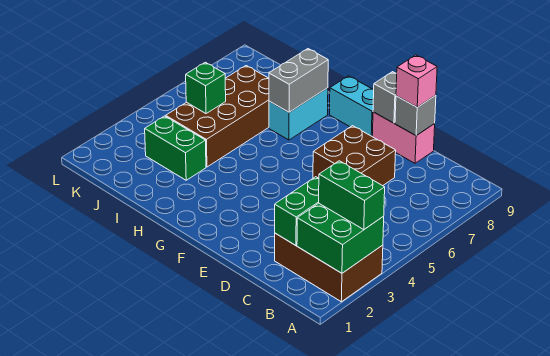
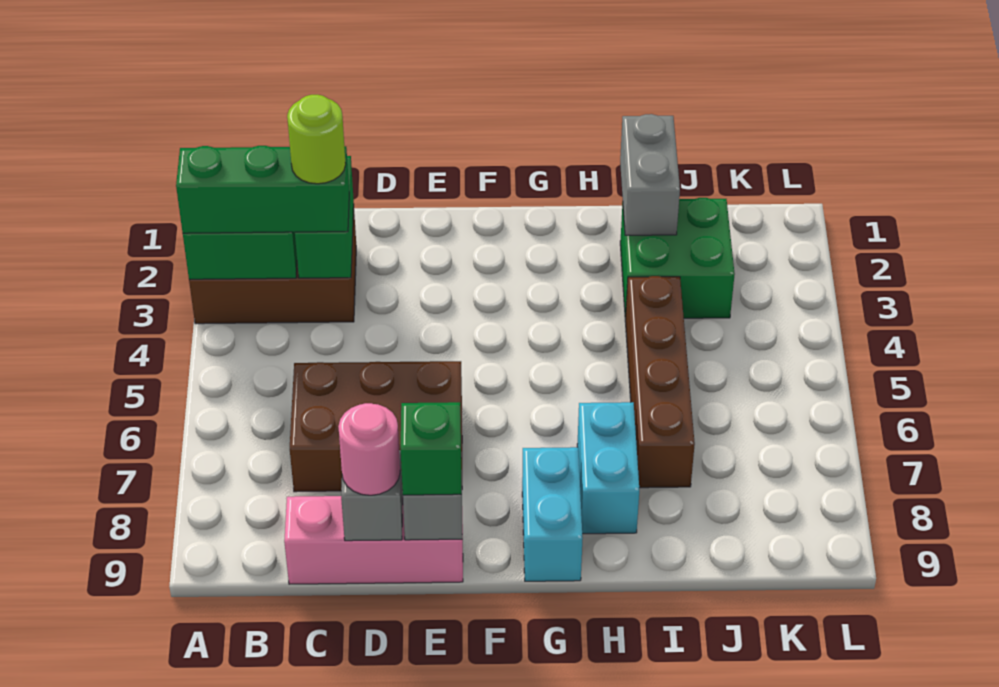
green brick A3:B3 level 3 -> green brick A3:C3 level 3
none -> lime round brick C3 level 4
brown brick D6:E7 level 1 -> brown brick C6:E7 level 1
pink brick D9:E9 level 1 -> pink brick C9:E9 level 1
pink brick D9 level 3 -> pink round brick D9 level 3
cyan brick F9:G9 level 1 -> cyan brick G8:G9 level 1
grey brick H7:H8 level 2 -> grey brick I1:I2 level 2
green brick I3:J3 level 1 -> green brick I2:J3 level 1
brown brick I4:J7 level 1 -> brown brick I4:I7 level 1
green brick J5 level 2 -> green brick E9 level 3

